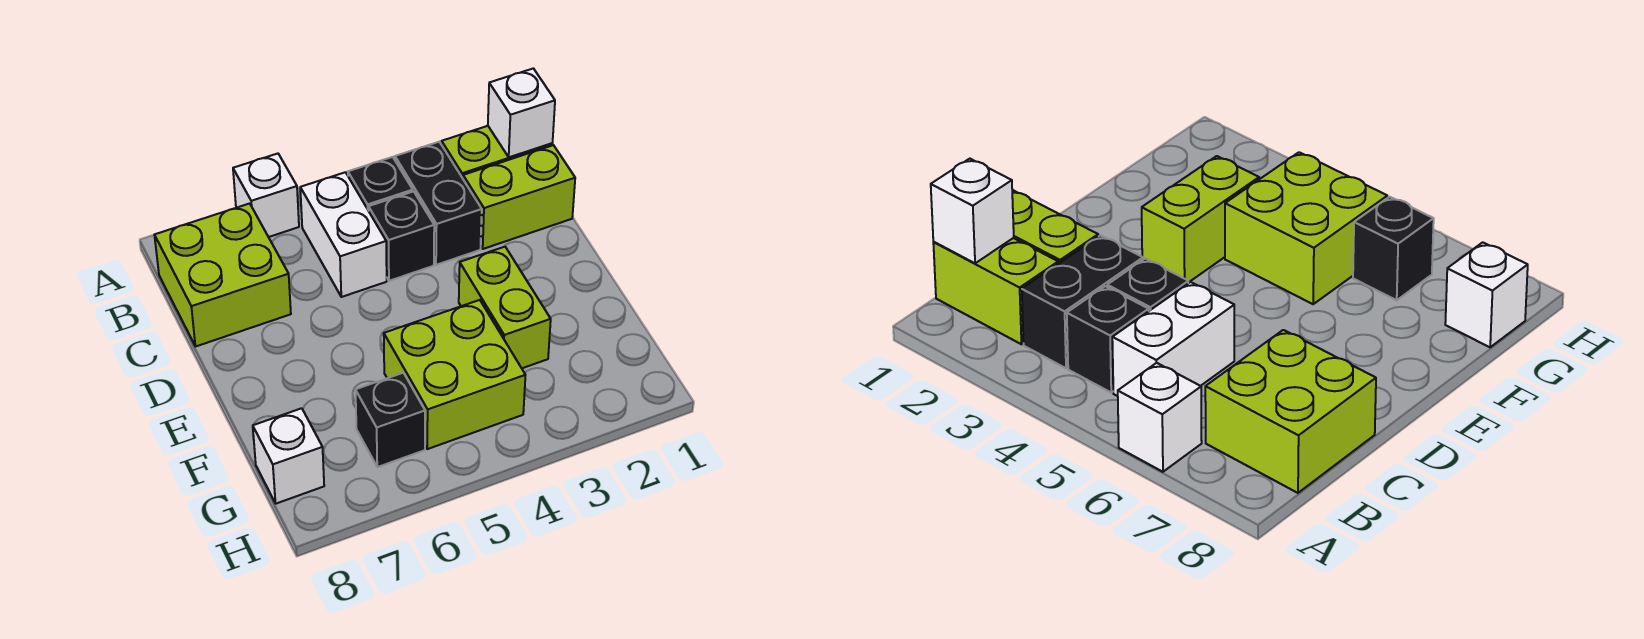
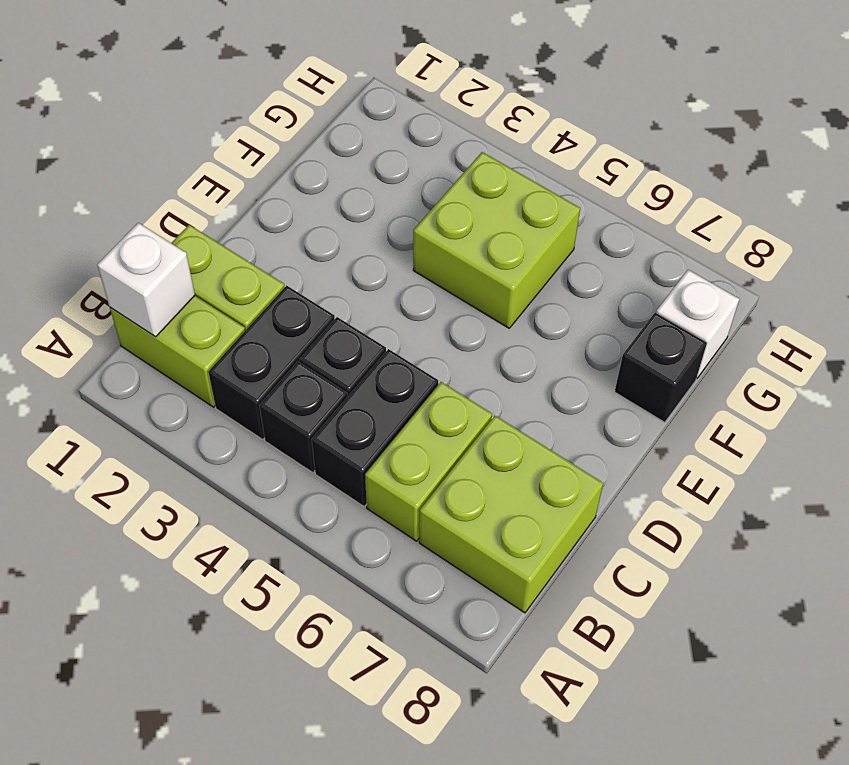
white brick A6 level 1 -> none
white brick B5:C5 level 1 -> black brick B5:C5 level 1
lime brick E3:F3 level 1 -> lime brick B6:C6 level 1
black brick G6 level 1 -> black brick F8 level 1

